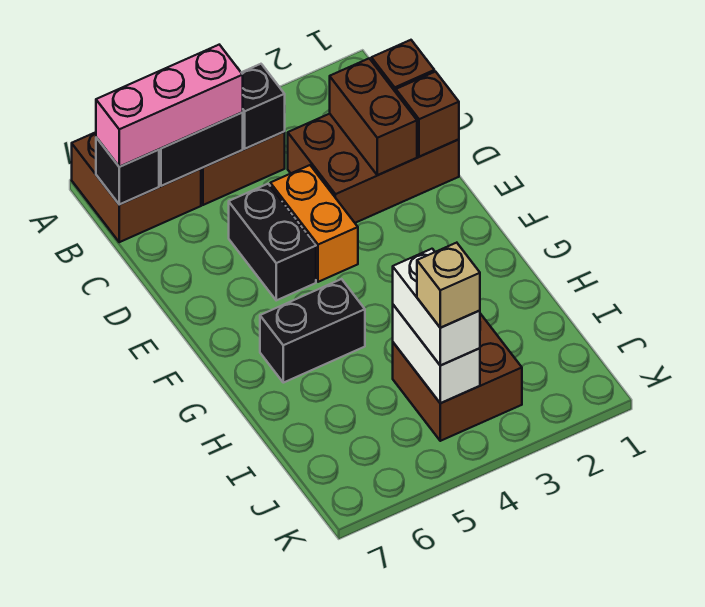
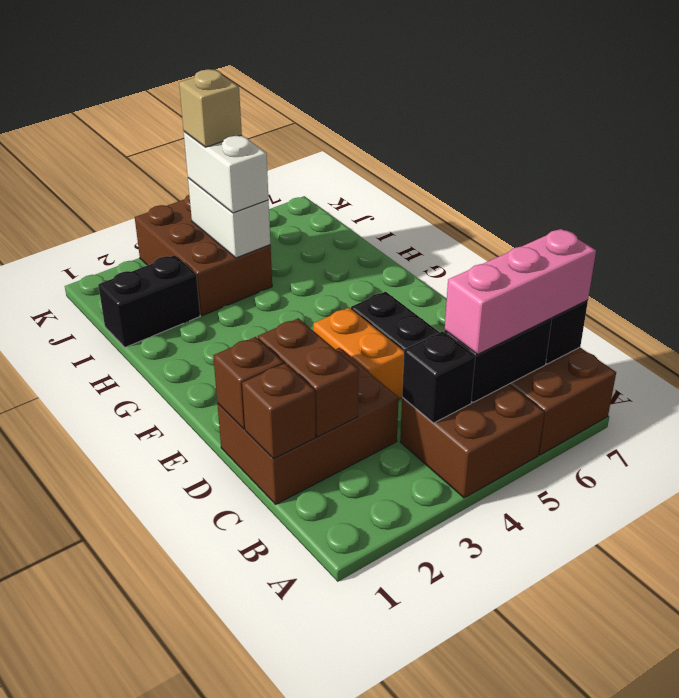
black brick G5:G6 level 1 -> black brick I1:I2 level 1
brown brick I3:J4 level 1 -> brown brick I3:K4 level 1

